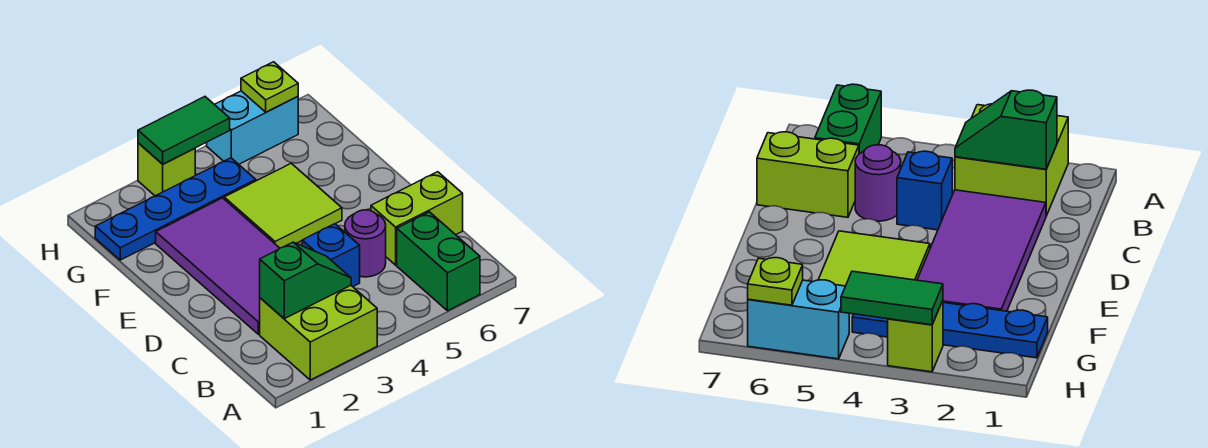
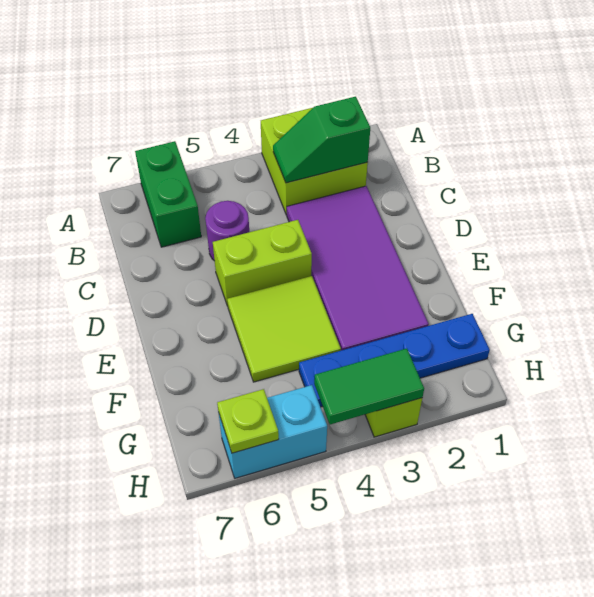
blue brick C4 level 1 -> none
lime brick C6:C7 level 1 -> lime brick D4:D5 level 1

